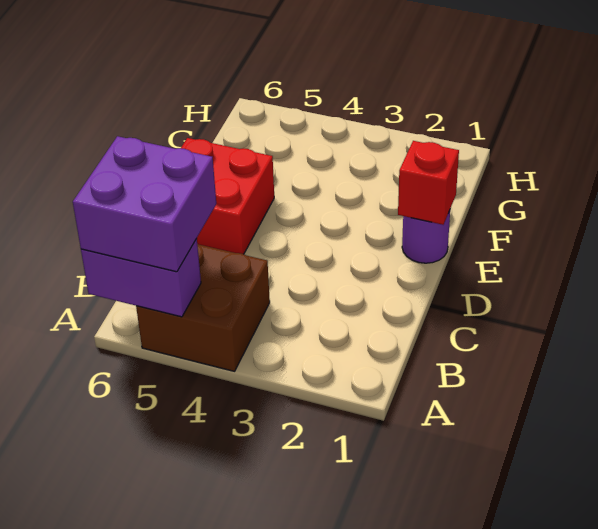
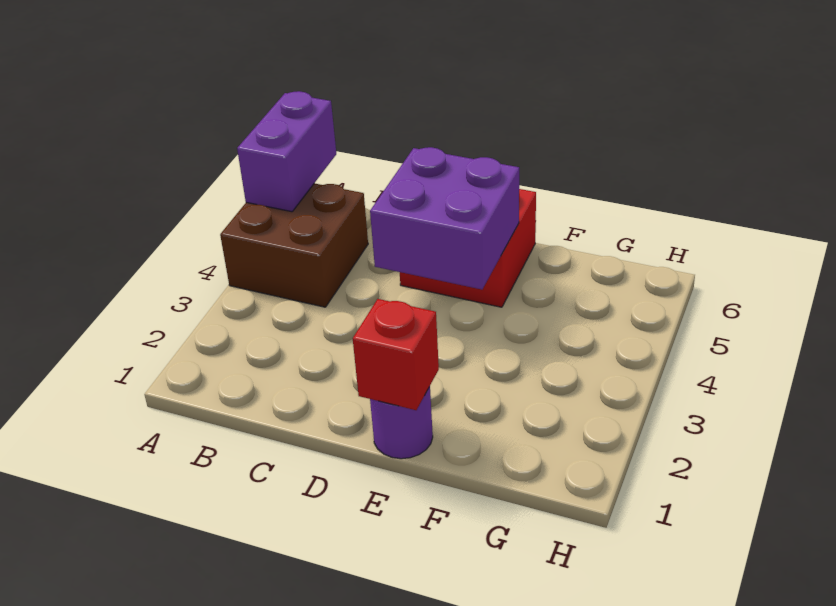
purple brick A5:B6 level 3 -> purple brick D4:E5 level 2

